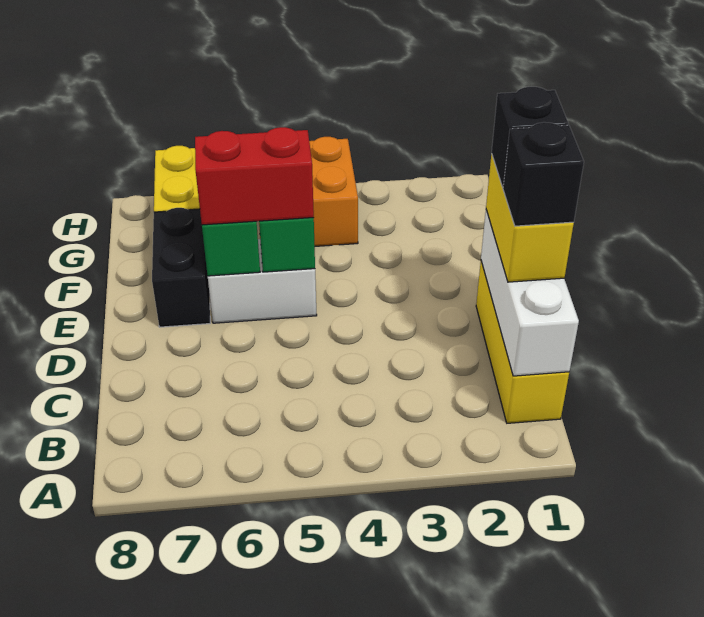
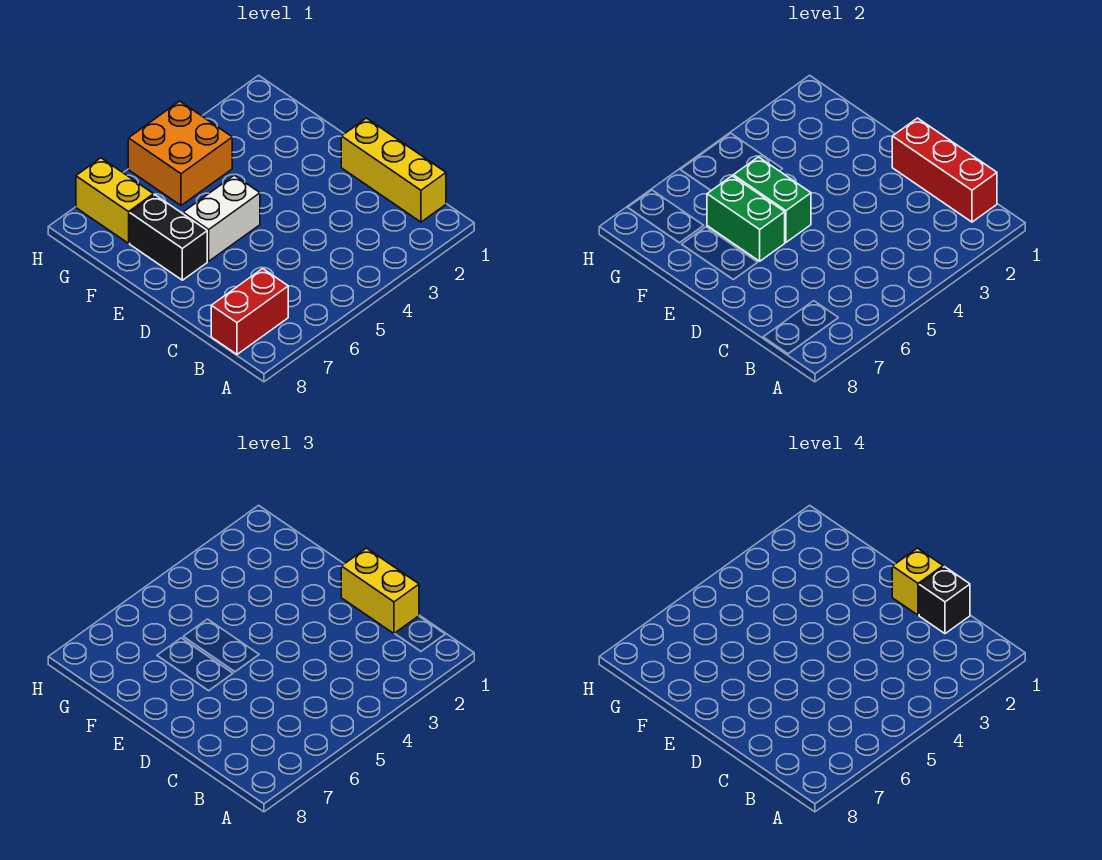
white brick B1:D1 level 2 -> red brick B1:D1 level 2
black brick D1 level 4 -> yellow brick D1 level 4
red brick E5:E6 level 3 -> red brick B7:B8 level 1

